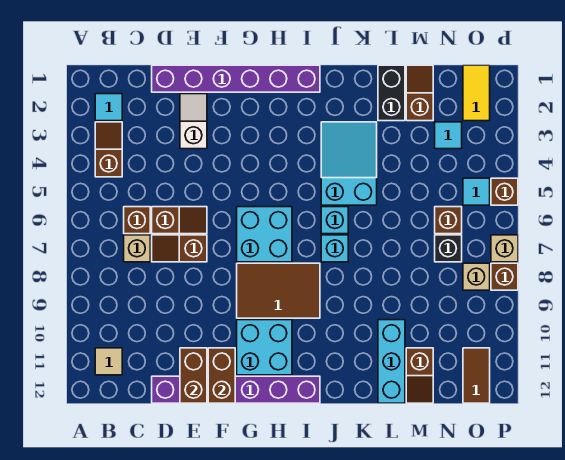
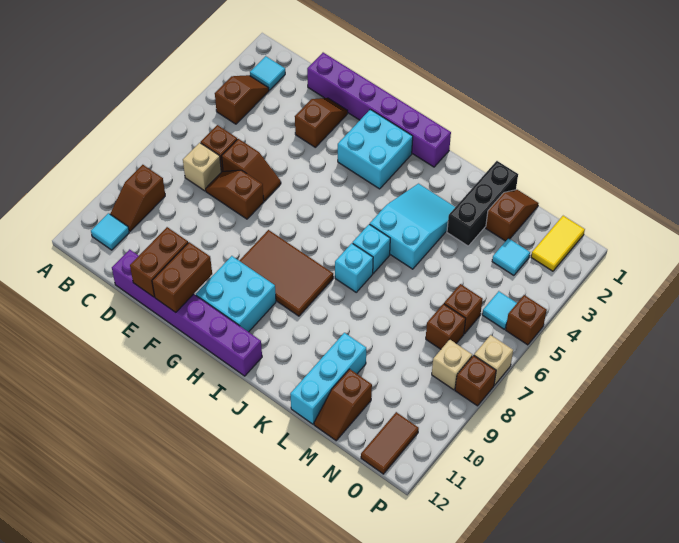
none -> brown slope B9:B10 level 1 top 9
tan tile B11 level 1 -> cyan tile B11 level 1
white slope E2:E3 level 1 top 3 -> brown slope E2:E3 level 1 top 3
cyan brick G6:H7 level 1 -> cyan brick G2:H3 level 1
black brick L1:L2 level 1 -> black brick L1:L3 level 1
black brick N7 level 1 -> brown brick N7 level 1

